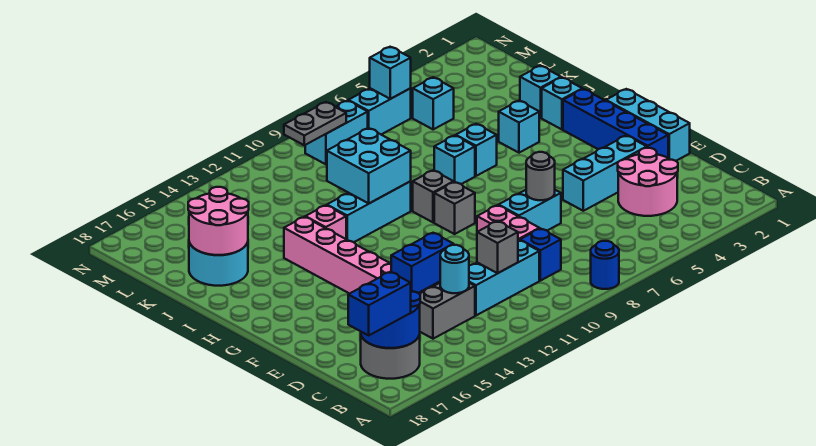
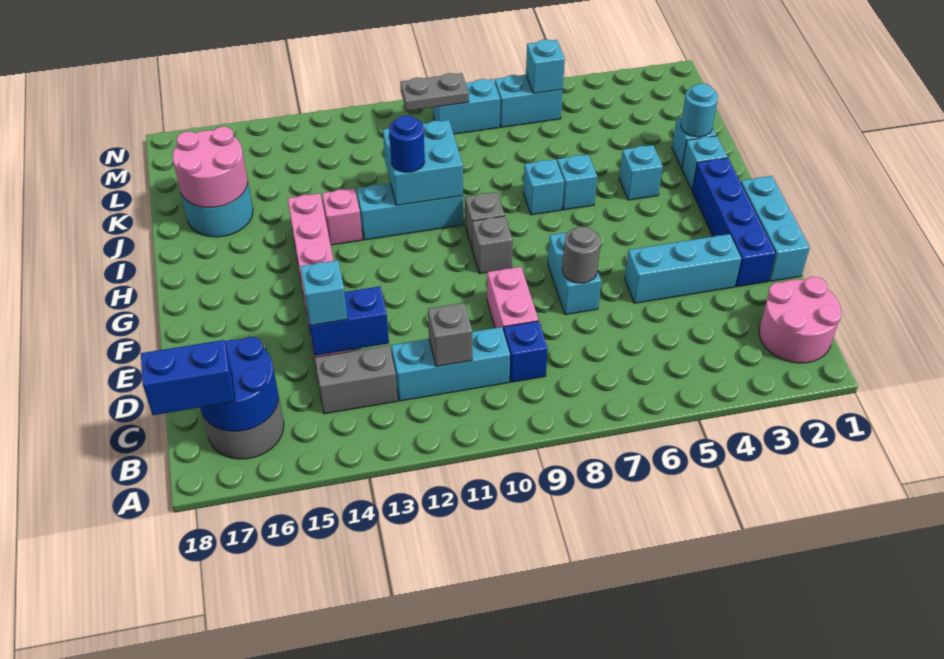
blue round brick A8 level 1 -> blue round brick I11 level 3
pink round brick C3:D4 level 1 -> pink round brick B1:C2 level 1
cyan round brick C13 level 2 -> cyan round brick J2 level 2
cyan brick E7:E8 level 1 -> cyan brick E7:F7 level 1
cyan brick L5 level 1 -> cyan brick D14 level 3

